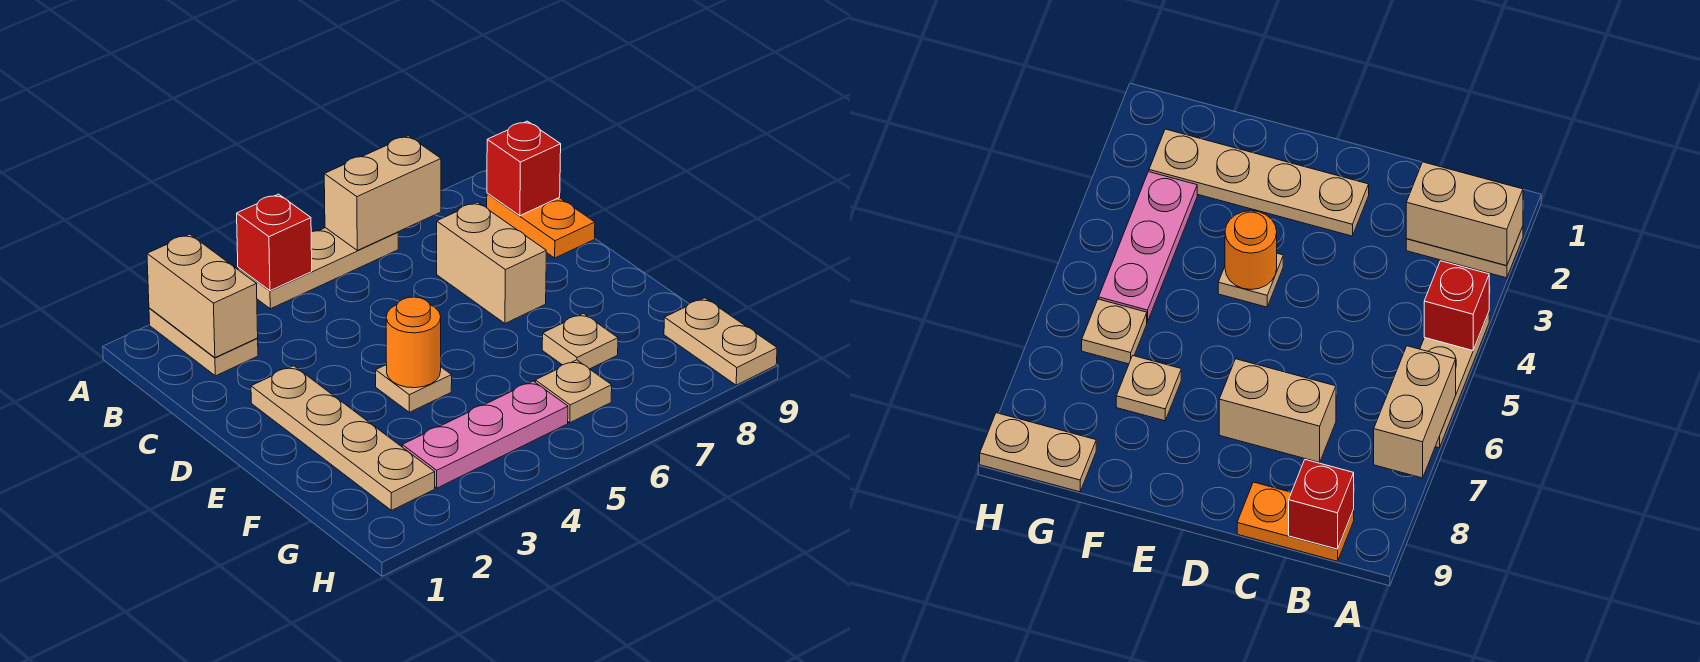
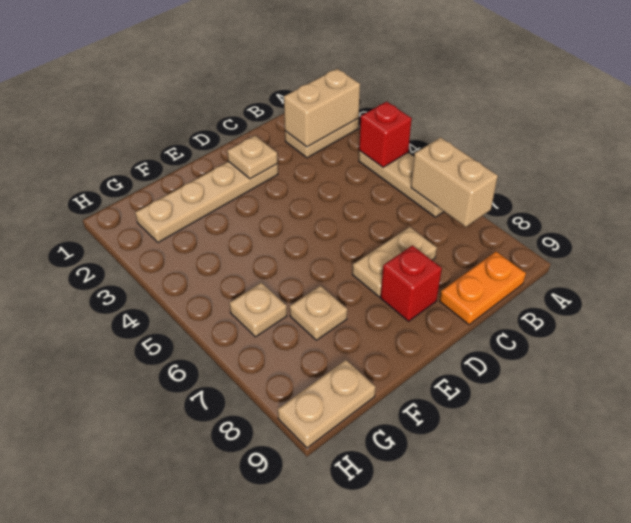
red brick B9 level 2 -> red brick D8 level 1
tan brick C7:D7 level 1 -> tan plate C7:D7 level 1
tan plate E4 level 1 -> tan plate D2 level 2
orange round brick E4 level 2 -> none
pink plate G3:G5 level 1 -> none

